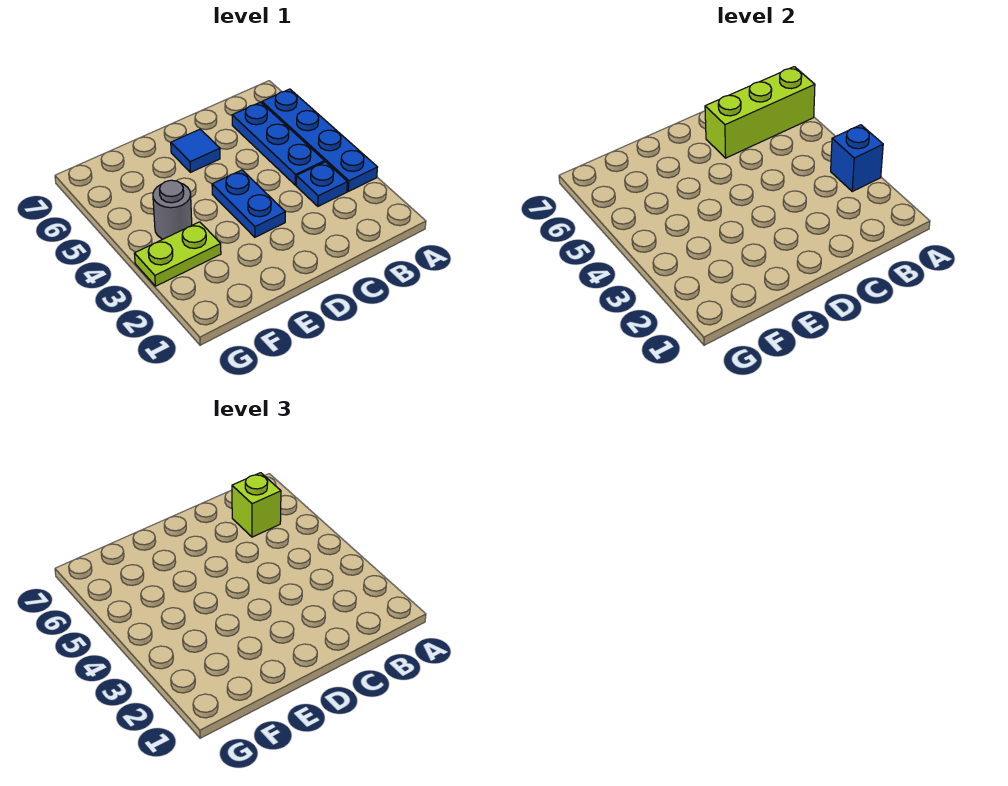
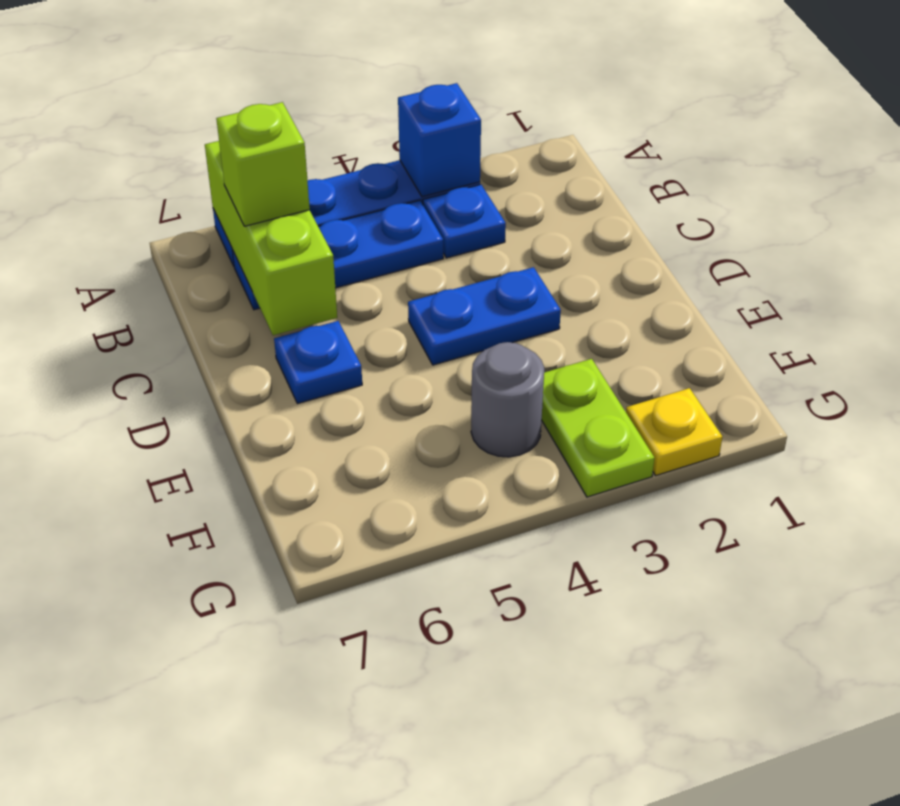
blue tile D6 level 1 -> blue plate D6 level 1
none -> yellow plate G2 level 1

